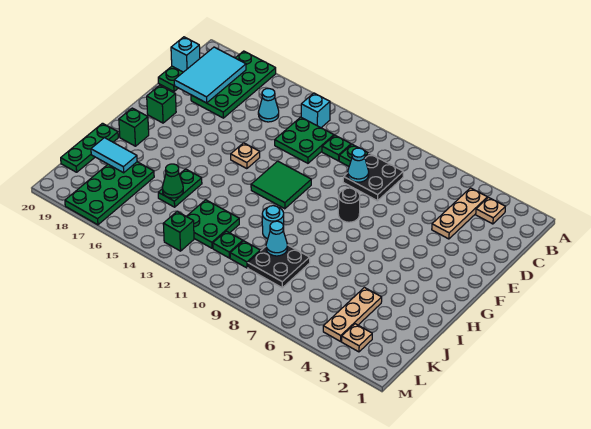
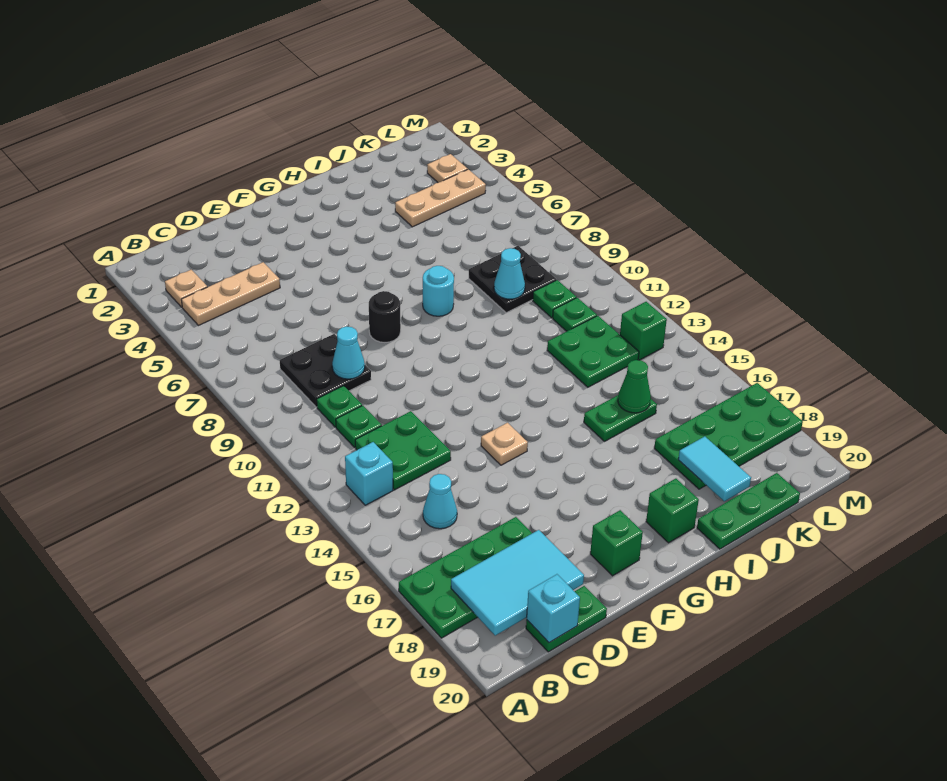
green tile F11:G12 level 1 -> none
cyan round brick I10 level 1 -> cyan round brick H8 level 1

